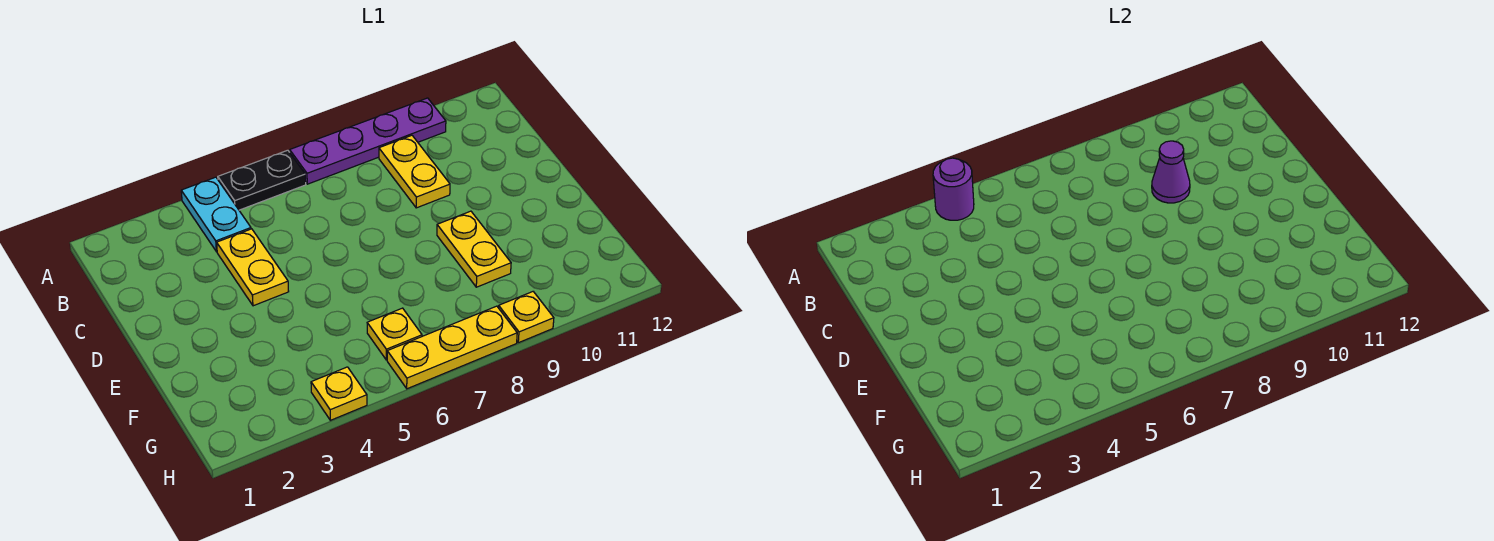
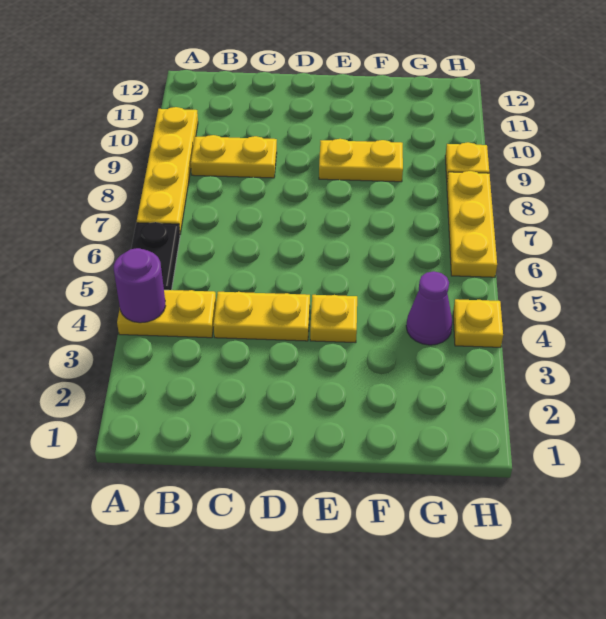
cyan plate A4:B4 level 1 -> yellow plate A4:B4 level 1
purple plate A7:A10 level 1 -> yellow plate A7:A10 level 1
purple cone C9 level 2 -> purple cone G4 level 1
yellow plate G6 level 1 -> yellow plate E4 level 1

